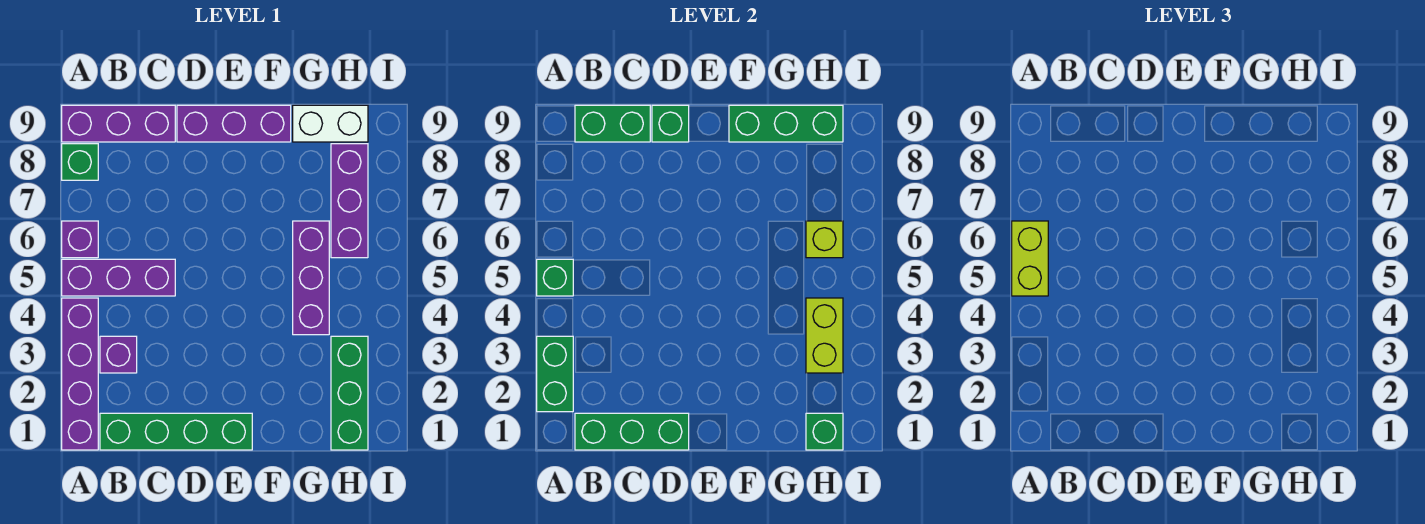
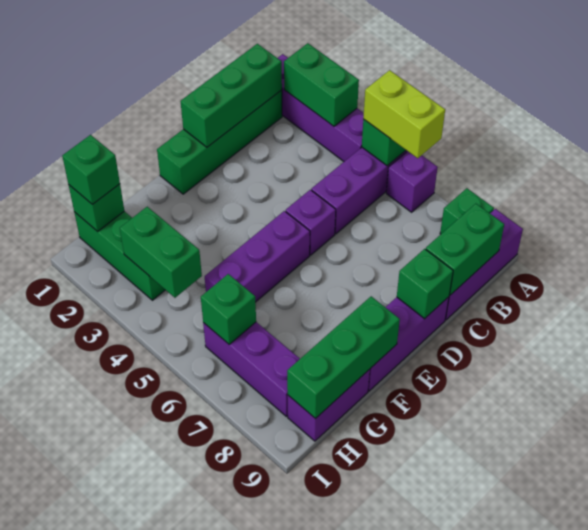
purple brick B3 level 1 -> purple brick D5 level 1
purple brick G4:G6 level 1 -> purple brick E5:G5 level 1
white brick G9:H9 level 1 -> purple brick G9:H9 level 1
none -> green brick H1 level 3
lime brick H3:H4 level 2 -> green brick H3:H4 level 2
lime brick H6 level 2 -> green brick H6 level 2

